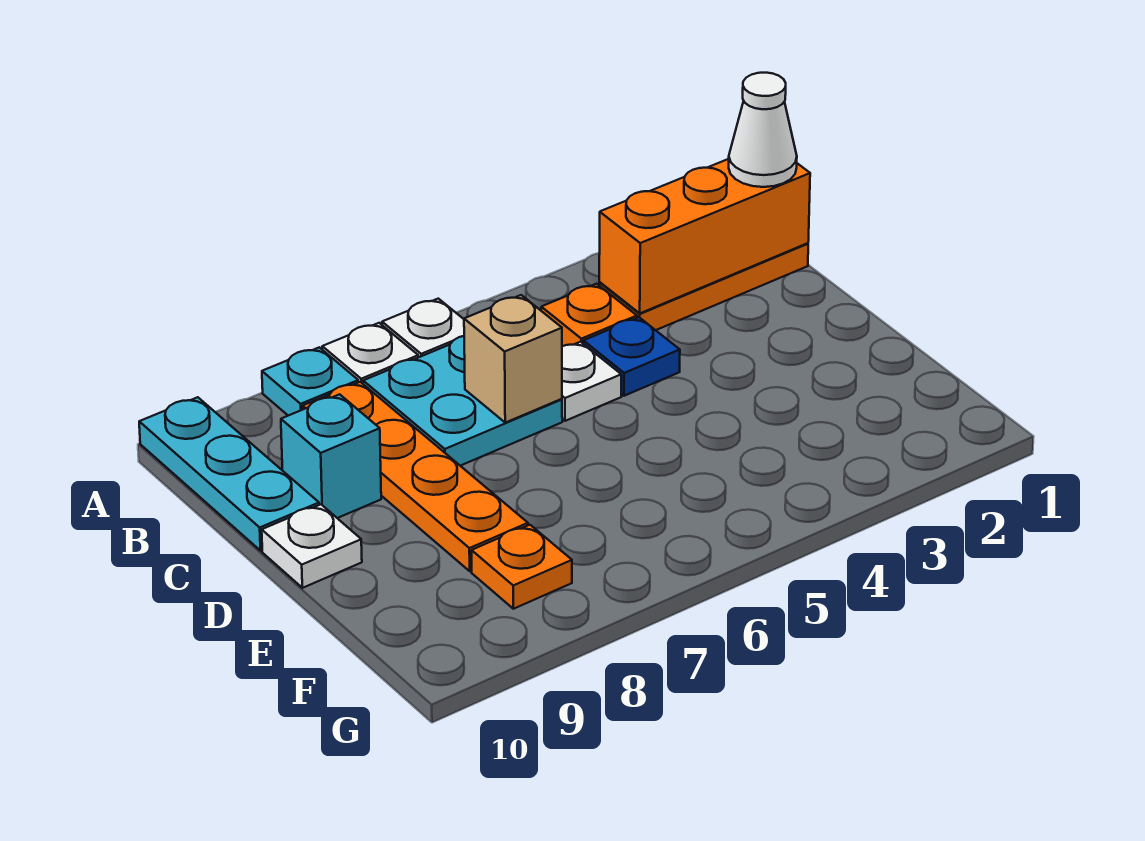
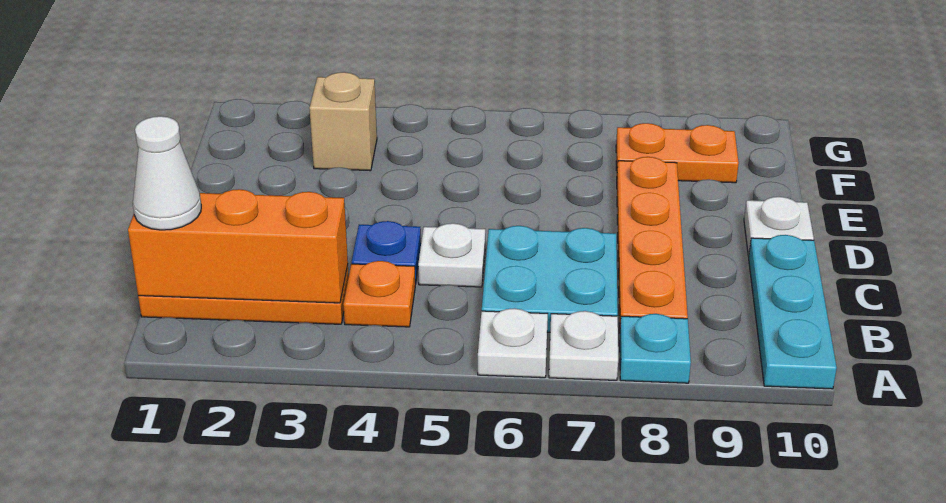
tan brick C6 level 2 -> tan brick F3 level 1
cyan brick C9 level 1 -> none
orange plate F8 level 1 -> orange plate F8:F9 level 1

